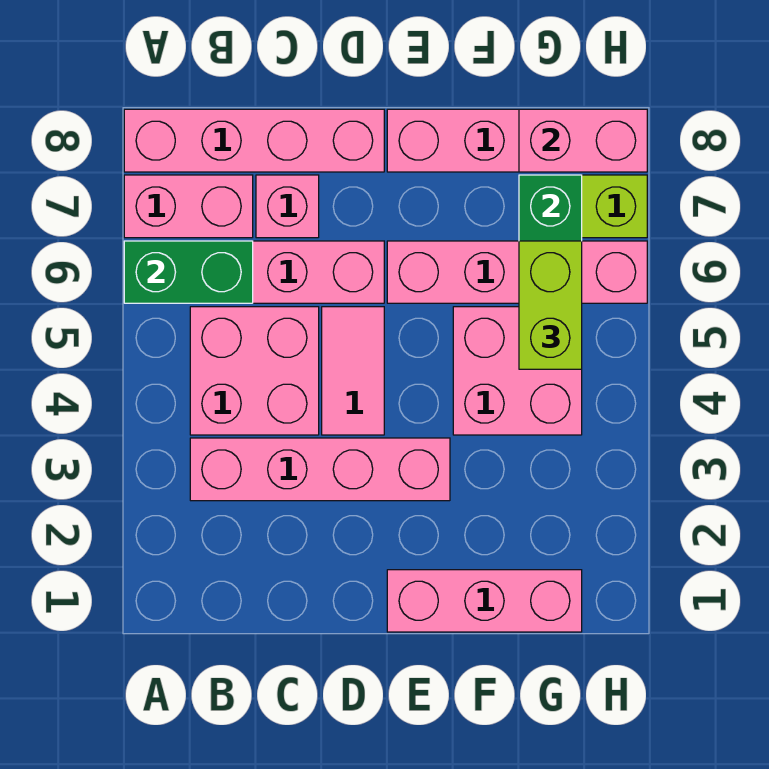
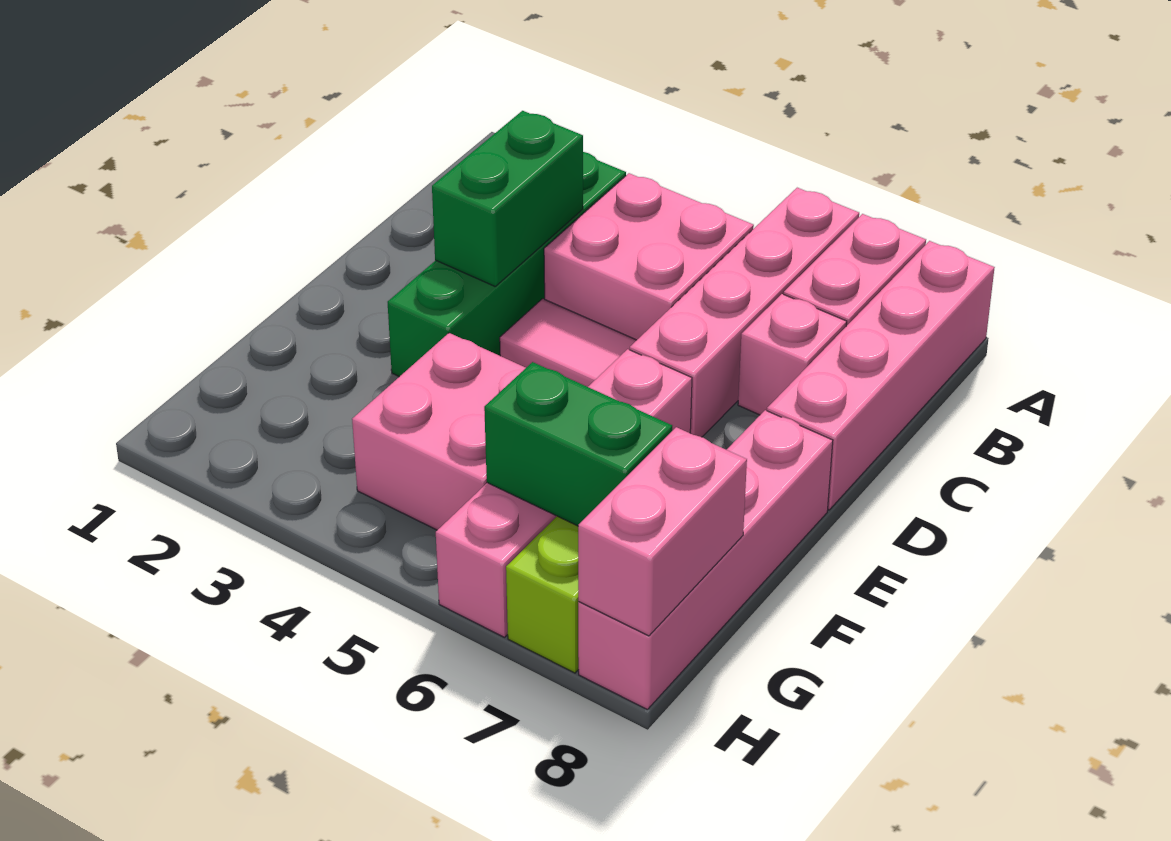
green brick A6:B6 level 2 -> green brick C3:D3 level 2
pink brick B3:E3 level 1 -> green brick B3:E3 level 1
pink brick E1:G1 level 1 -> none
lime brick G5:G6 level 3 -> none

